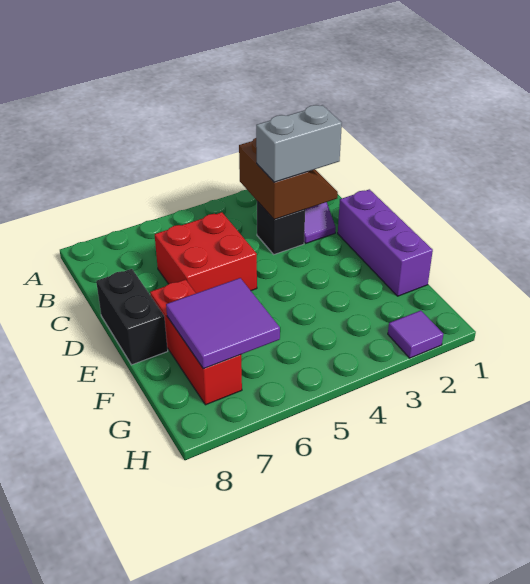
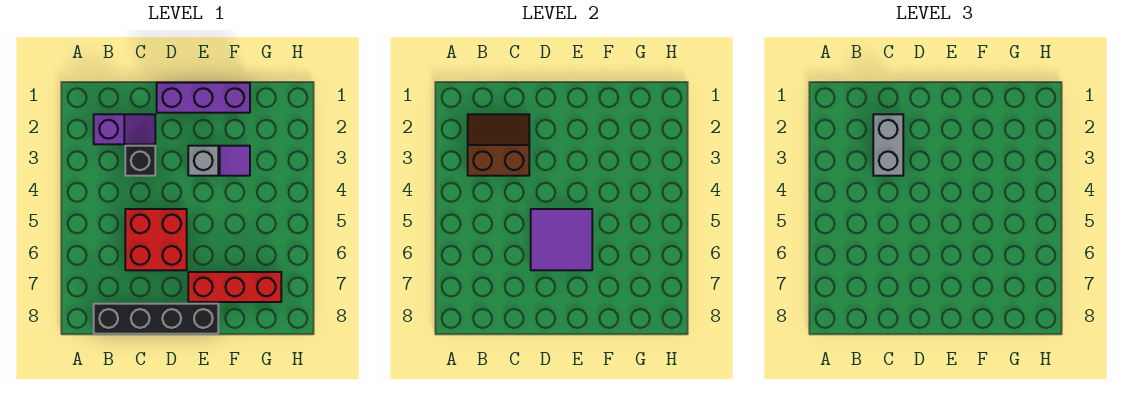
black brick D8:E8 level 1 -> black brick B8:E8 level 1
none -> grey brick E3 level 1
purple tile F6:G7 level 2 -> purple tile D5:E6 level 2
purple tile H2 level 1 -> purple tile F3 level 1

